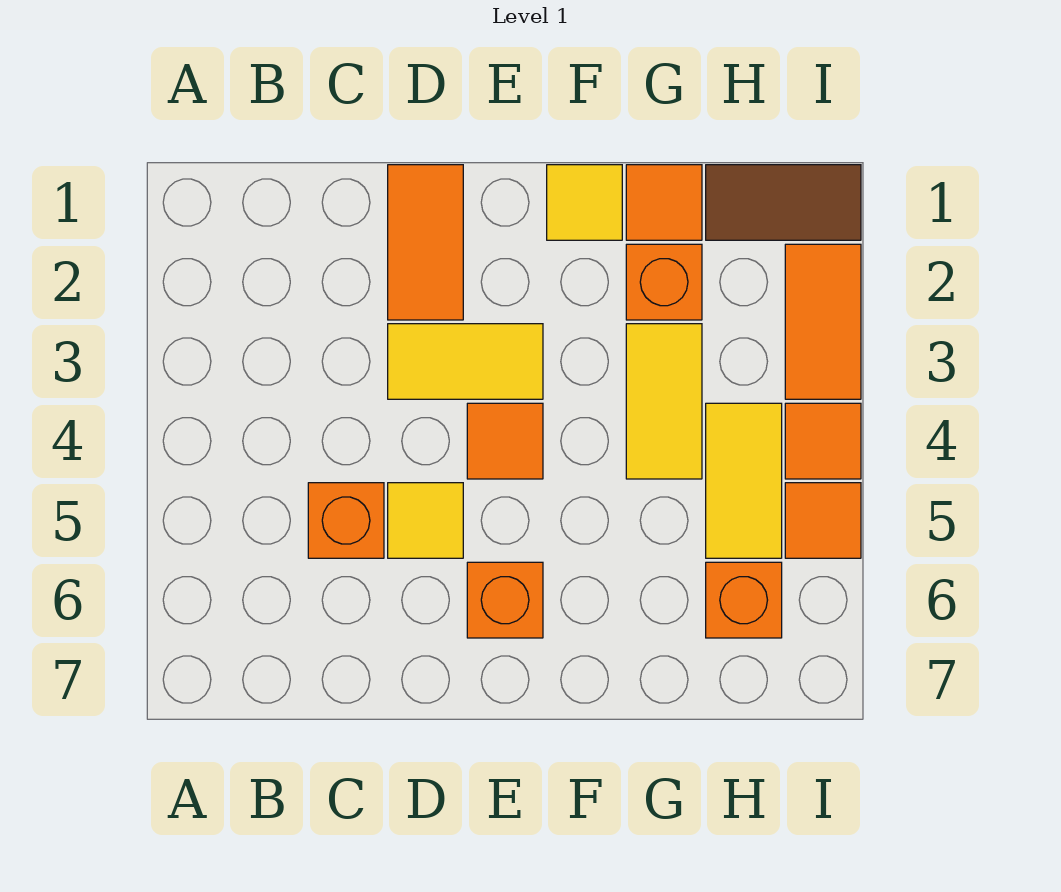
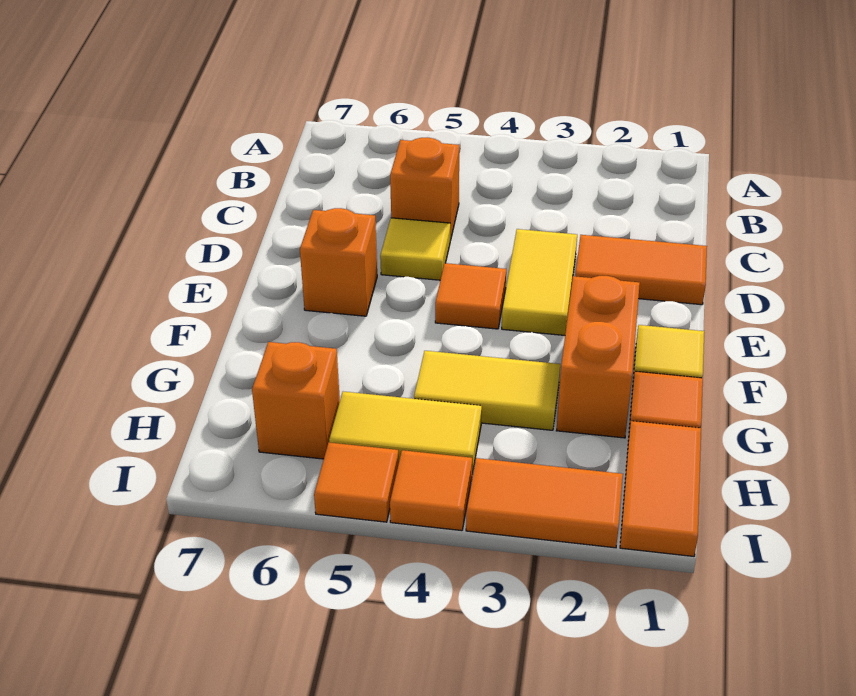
orange brick G2 level 1 -> orange brick F2:G2 level 1
brown tile H1:I1 level 1 -> orange tile H1:I1 level 1

